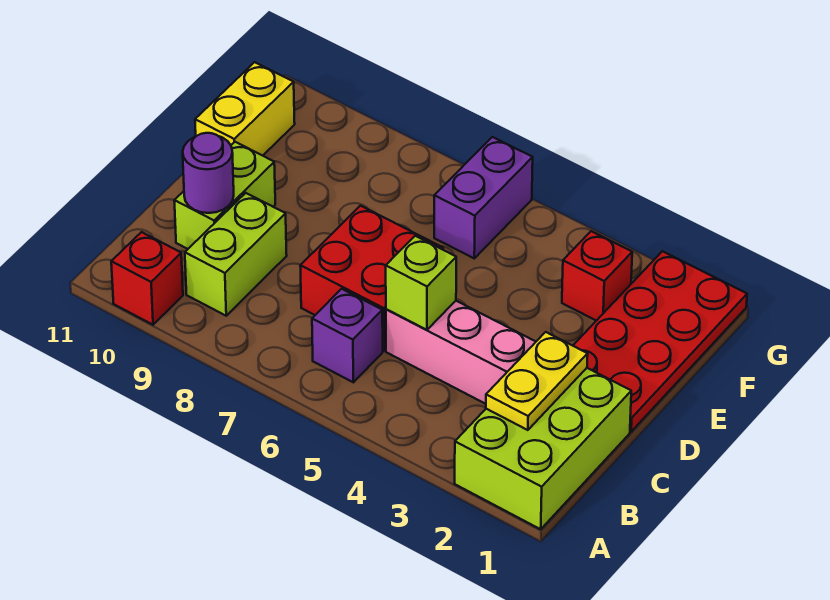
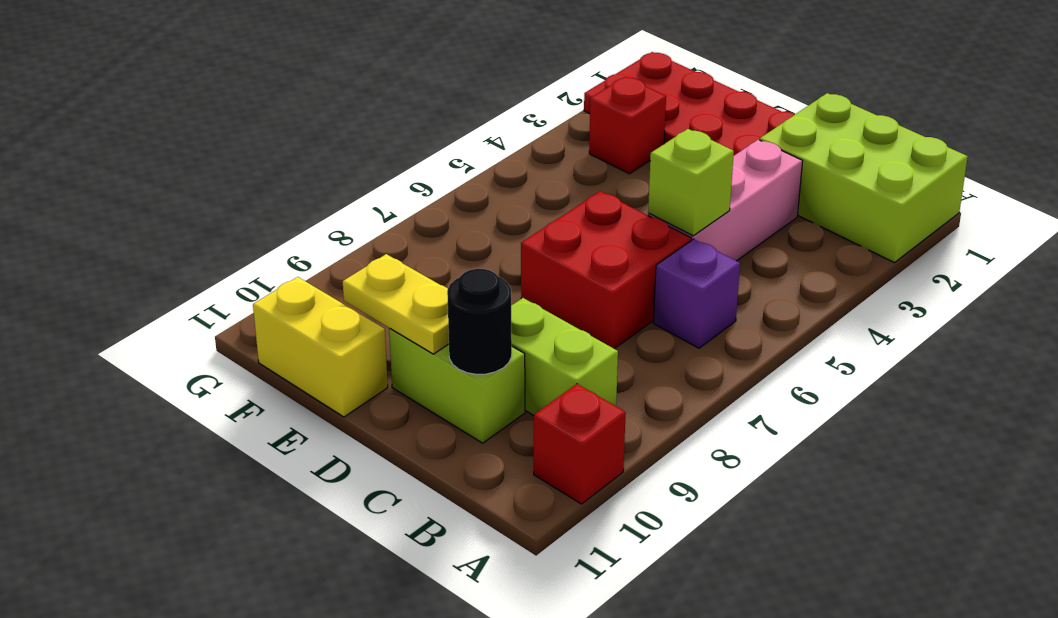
yellow plate B2:C2 level 2 -> yellow plate D10:E10 level 2
purple round brick C10 level 2 -> black round brick C10 level 2
purple brick F6:G6 level 1 -> none

